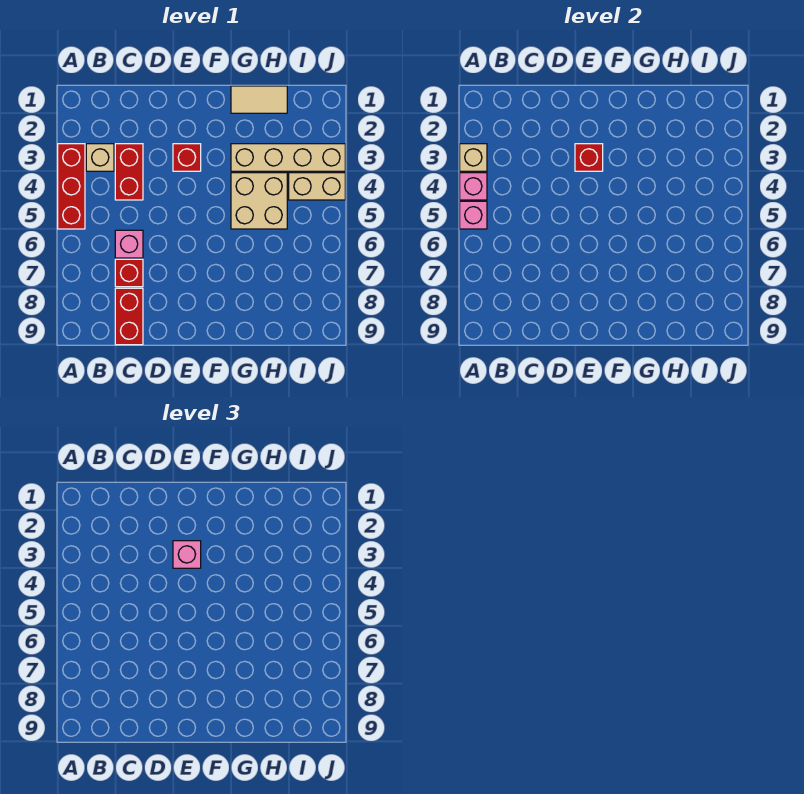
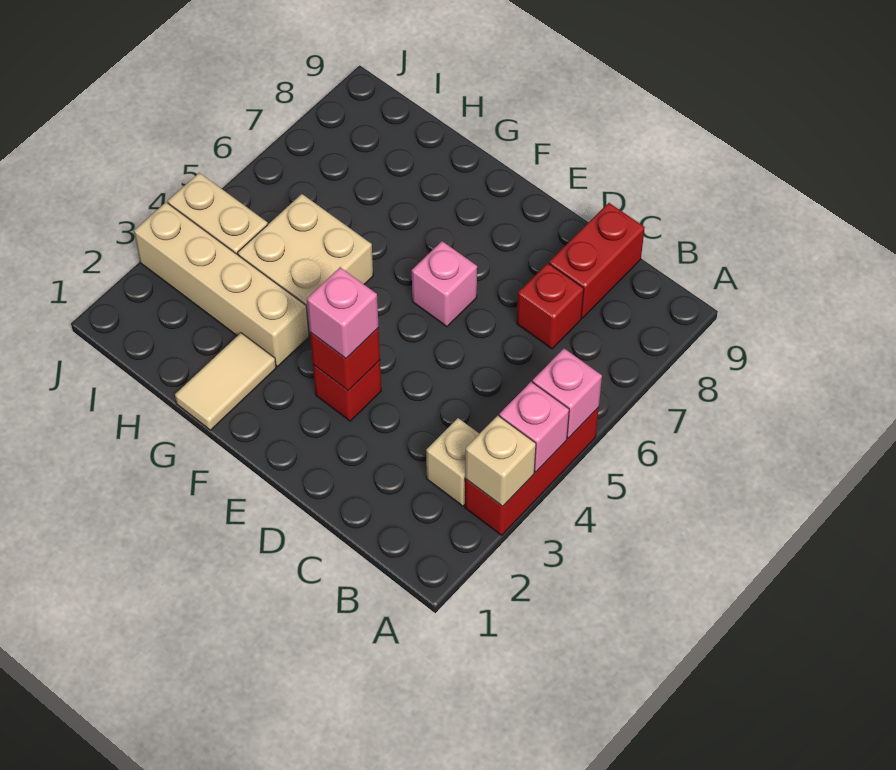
red brick C3:C4 level 1 -> none
pink brick C6 level 1 -> pink brick E6 level 1
tan tile G1:H1 level 1 -> tan tile G1:G2 level 1

